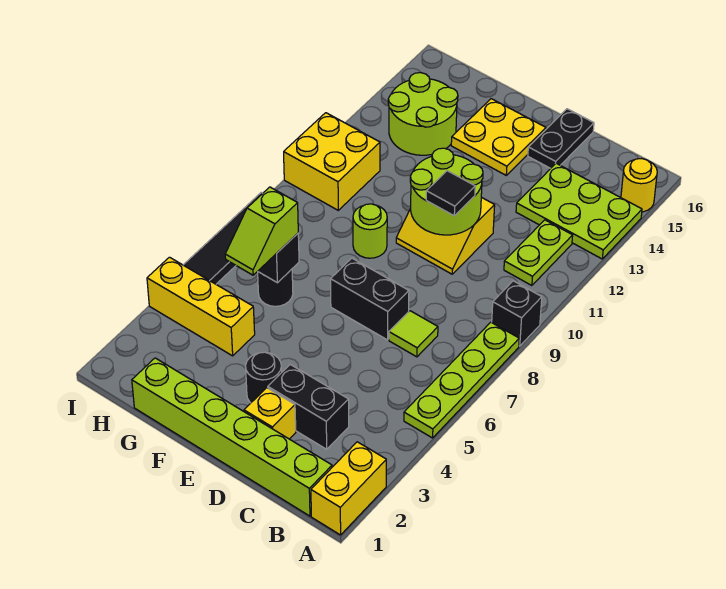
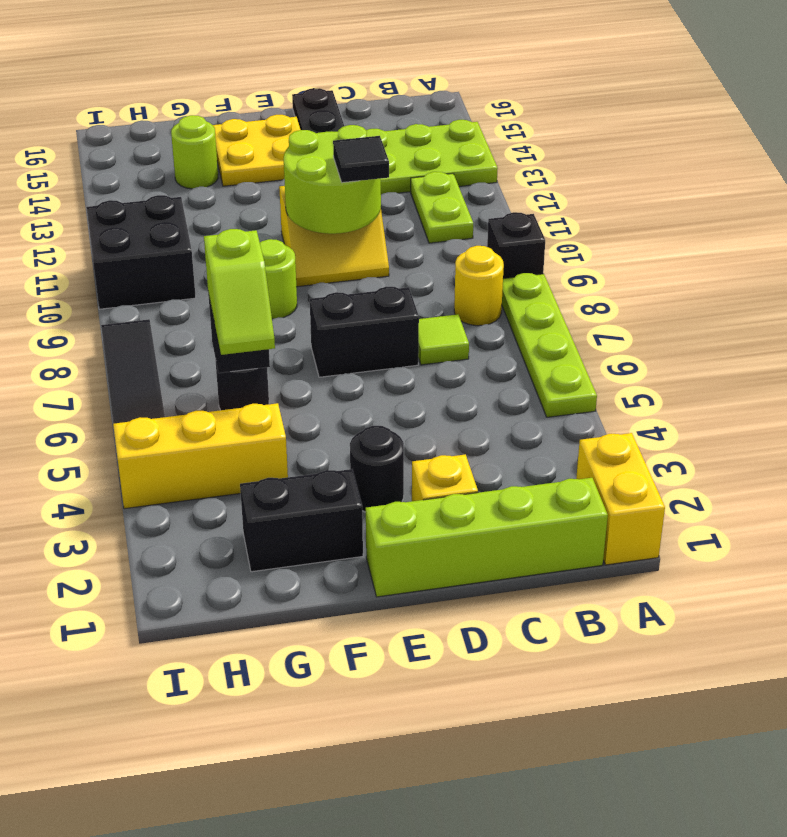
yellow round brick A15 level 1 -> yellow round brick B8 level 1
lime brick B1:G1 level 1 -> lime brick B1:E1 level 1
black brick C3:D3 level 1 -> black brick F2:G2 level 1
lime round brick G13:H14 level 1 -> lime round brick G14 level 1
yellow brick H10:I11 level 1 -> black brick H10:I11 level 1

